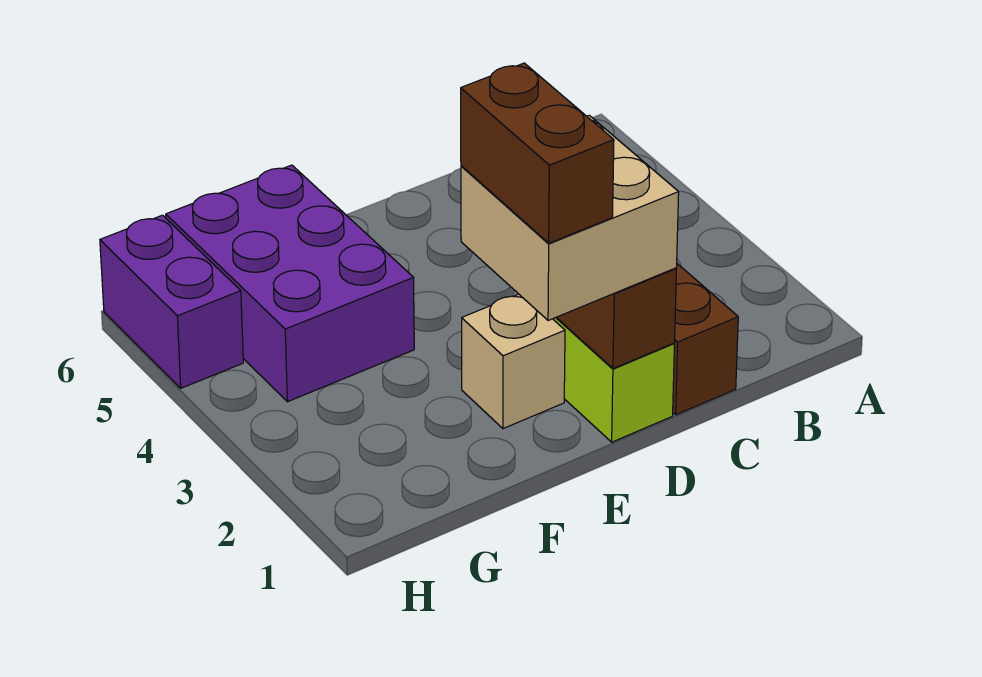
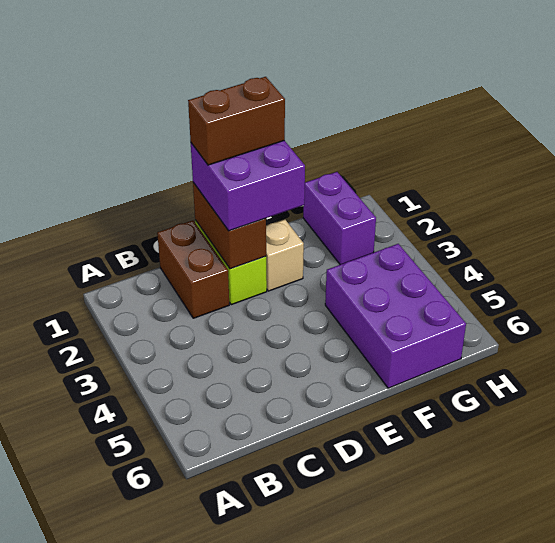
tan brick D1:E2 level 3 -> purple brick D1:E2 level 3
brown brick E1:E2 level 4 -> brown brick D1:E1 level 4
purple brick H5:H6 level 1 -> purple brick G1:G2 level 1

